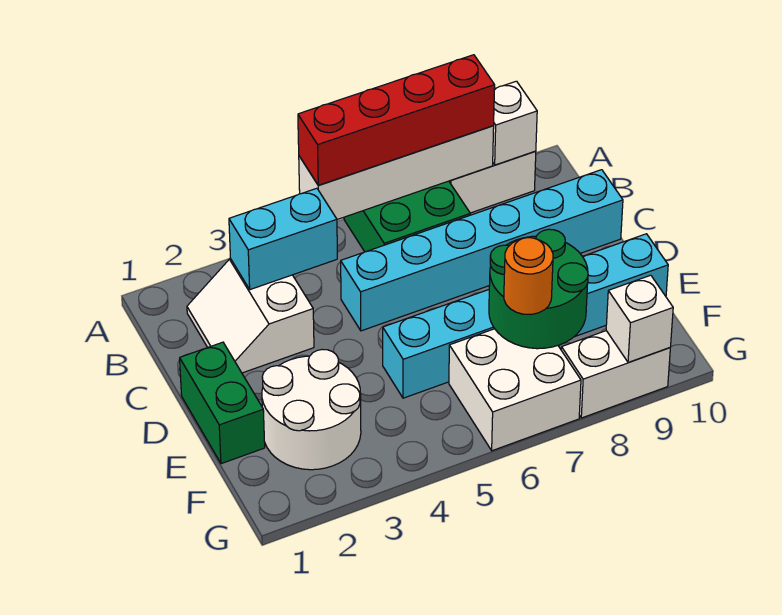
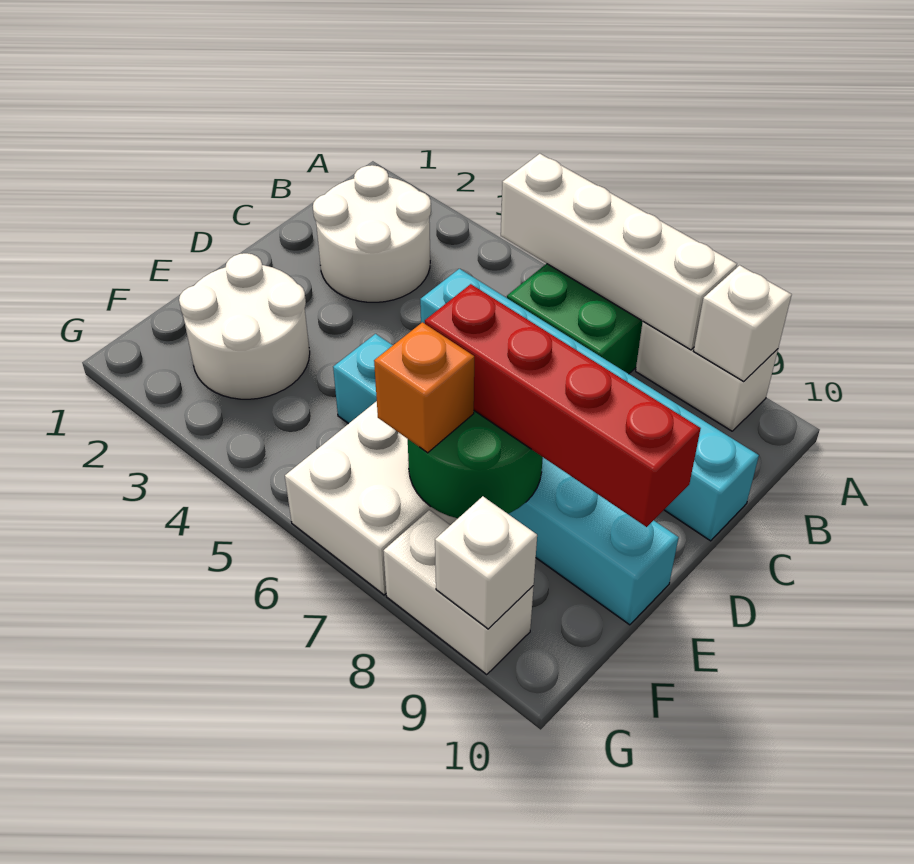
red brick A5:A8 level 3 -> red brick E7:E10 level 3
white slope B2:C3 level 1 top 3 -> white round brick B2:C3 level 1
cyan brick B3:B4 level 2 -> none
green brick D1:E1 level 1 -> none
orange round brick F7 level 3 -> orange brick F7 level 3

